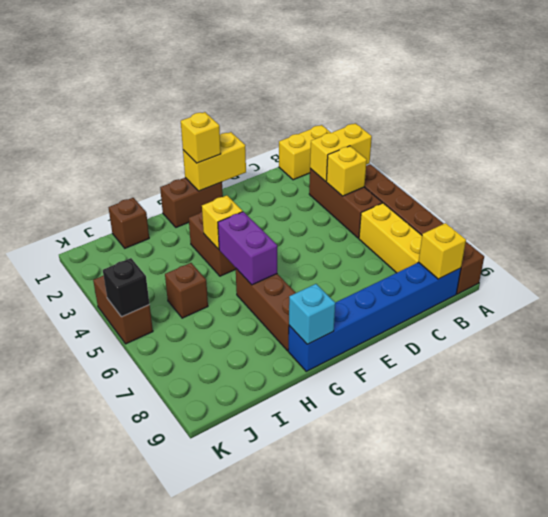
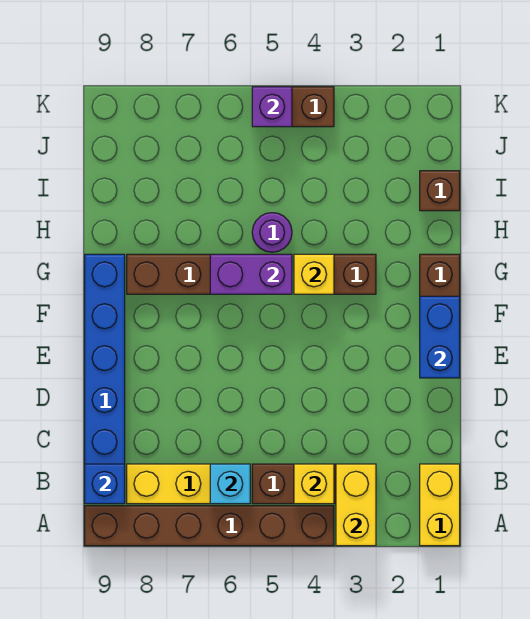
yellow brick B9 level 2 -> blue brick B9 level 2
yellow brick E1:F1 level 2 -> blue brick E1:F1 level 2
yellow brick F1 level 3 -> none
cyan brick G9 level 2 -> cyan brick B6 level 2
none -> purple round brick H5 level 1
brown brick I5 level 1 -> none
black brick K5 level 2 -> purple brick K5 level 2

